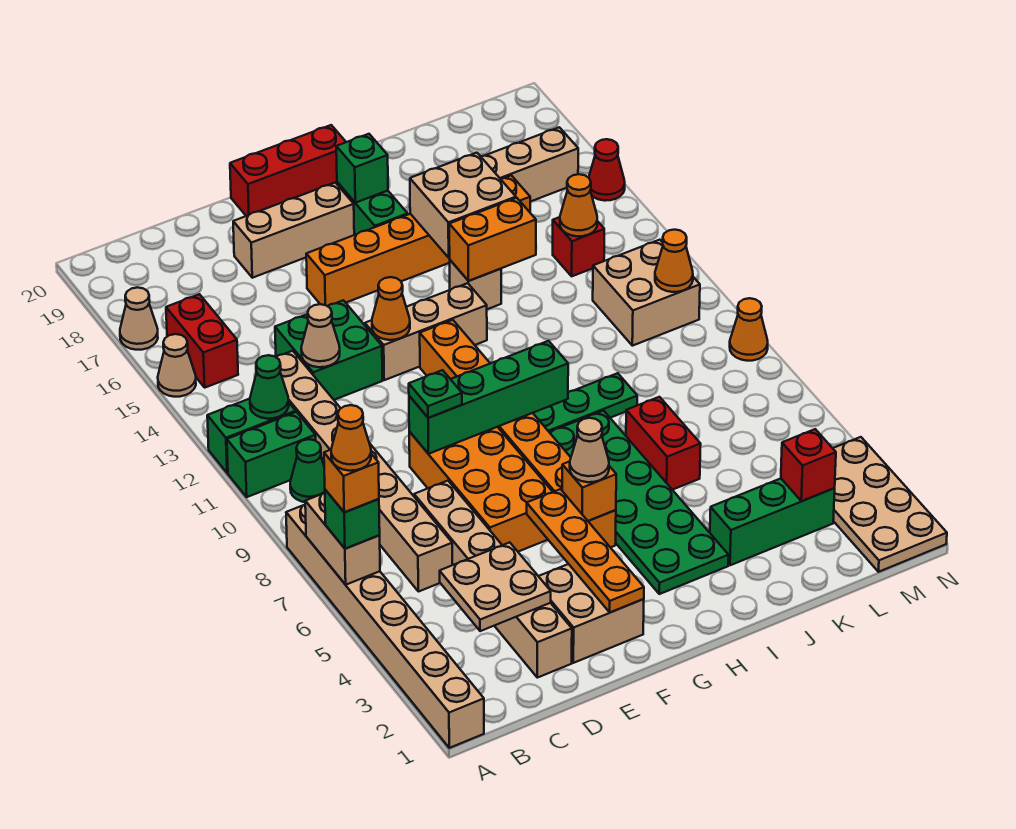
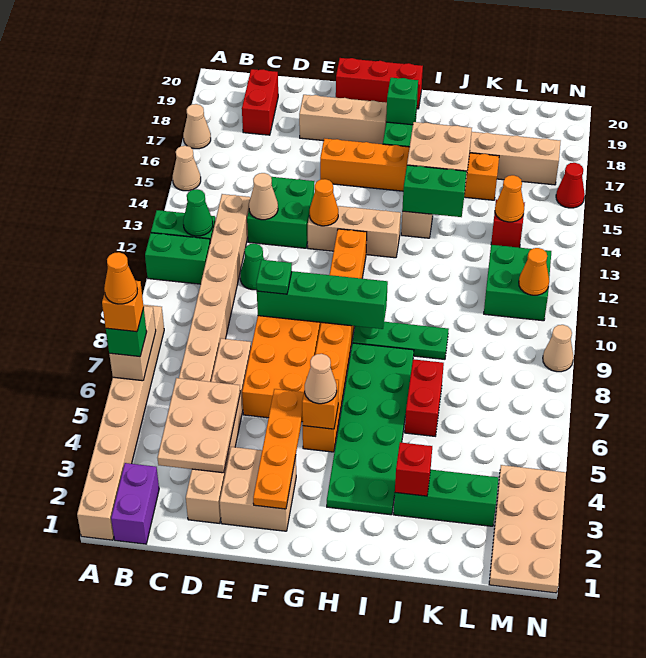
none -> purple brick B1:B2 level 1
green cone B10 level 1 -> green cone D11 level 1
red brick B15:B16 level 1 -> red brick C18:C19 level 1
tan plate C3:D4 level 2 -> tan plate C3:D5 level 2
orange brick I14:J14 level 2 -> green brick I14:J14 level 2
red brick L3 level 2 -> red brick J3 level 2
tan brick L11:M12 level 1 -> green brick L11:M12 level 1
orange cone N9 level 1 -> tan cone N9 level 1

